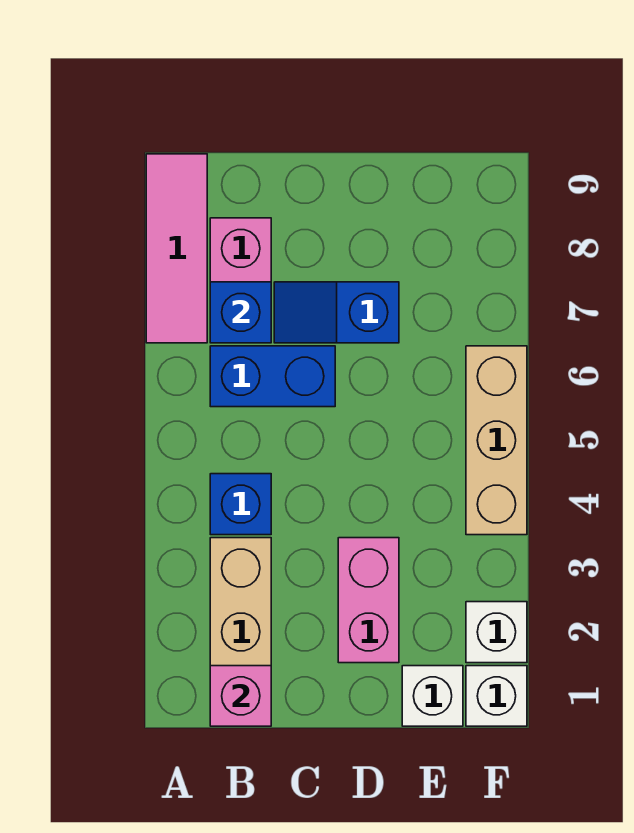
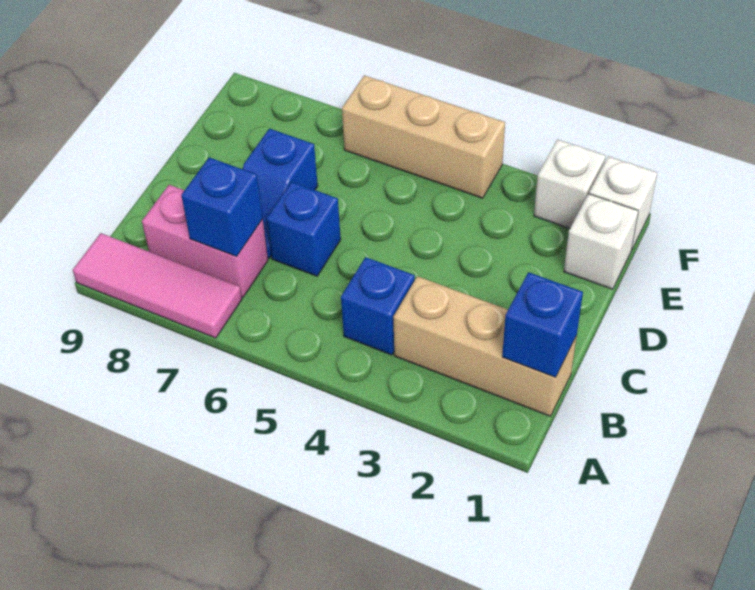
pink brick B1 level 2 -> blue brick B1 level 2
blue brick B6:C6 level 1 -> blue brick C6 level 1
pink brick D2:D3 level 1 -> none

